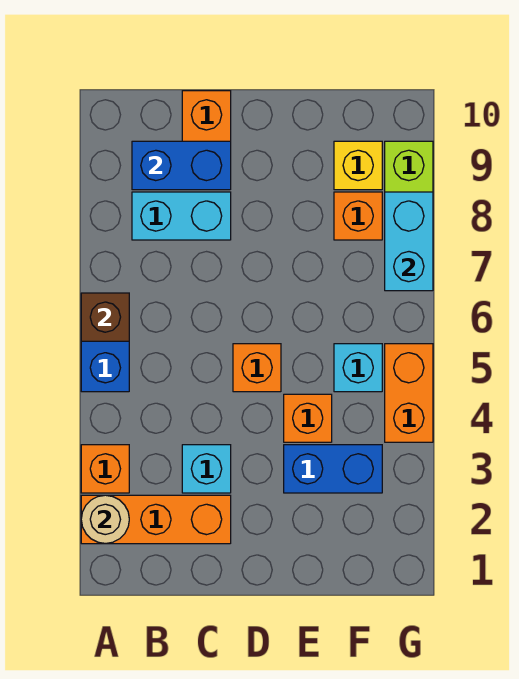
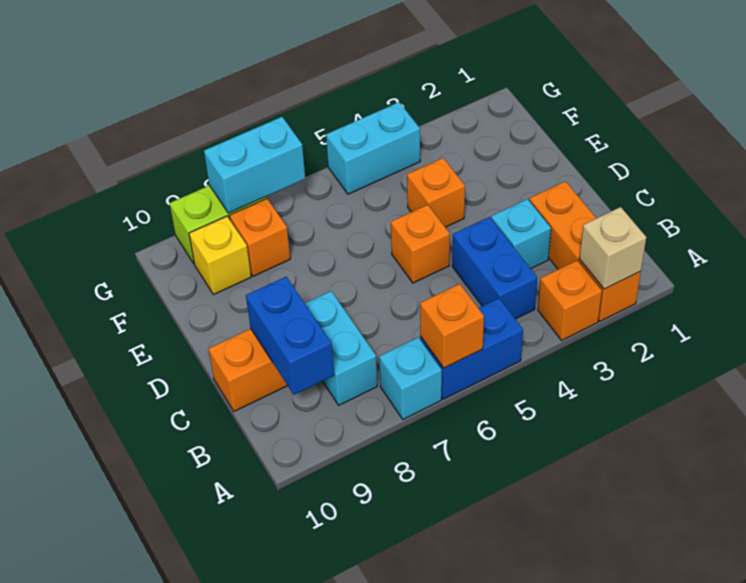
tan round brick A2 level 2 -> tan brick A2 level 2
brown brick A6 level 2 -> orange brick A6 level 2
blue brick E3:F3 level 1 -> blue brick B4:C4 level 1
cyan brick F5 level 1 -> cyan brick A7 level 1
orange brick G4:G5 level 1 -> cyan brick G4:G5 level 1

